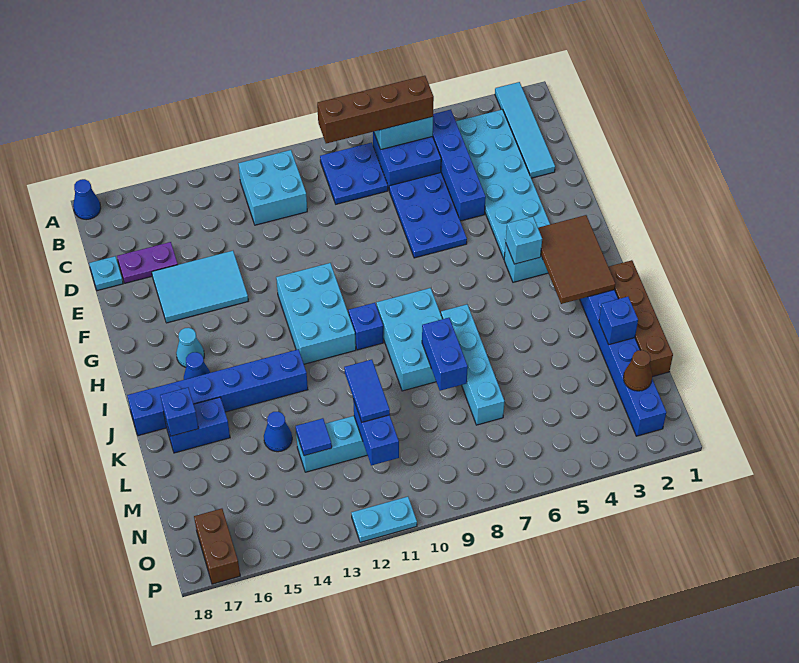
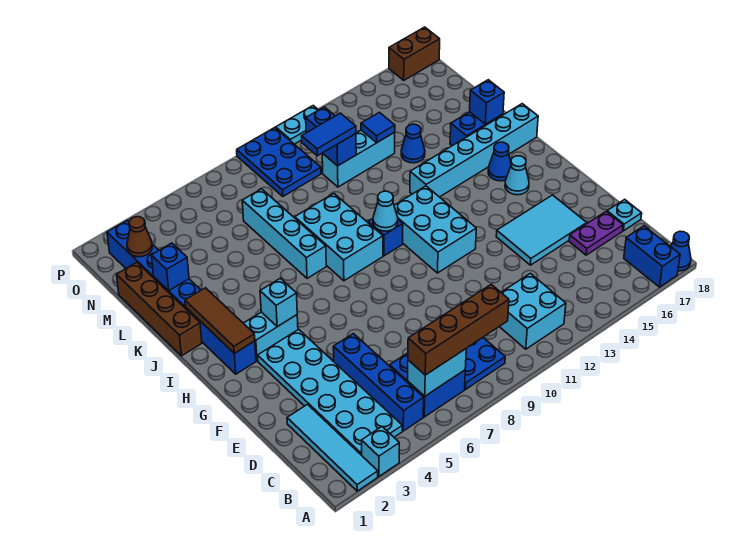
none -> cyan brick A3 level 1
blue plate D6:F7 level 1 -> blue plate N9:P10 level 1
brown tile H2:J3 level 2 -> brown tile H2:J2 level 2
none -> cyan cone I10 level 2
blue brick J13:J18 level 1 -> cyan brick J13:J18 level 1
blue brick K8:L8 level 2 -> blue brick A17:B17 level 1
blue tile L11:M11 level 3 -> blue tile M10:M11 level 3
brown brick O17:P17 level 1 -> brown brick P17:P18 level 1

